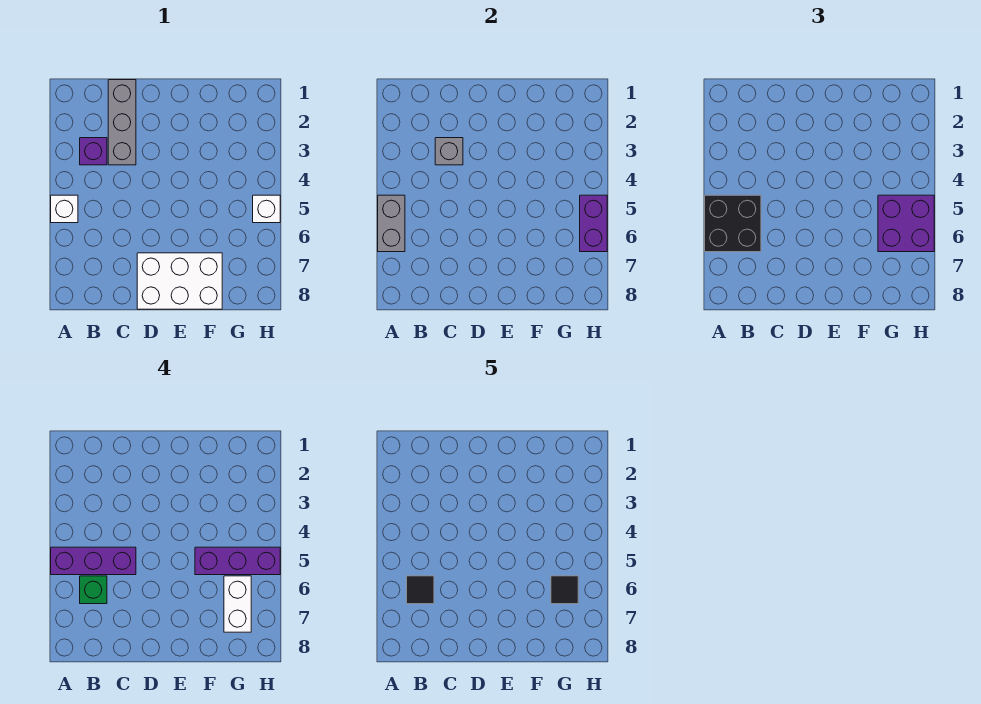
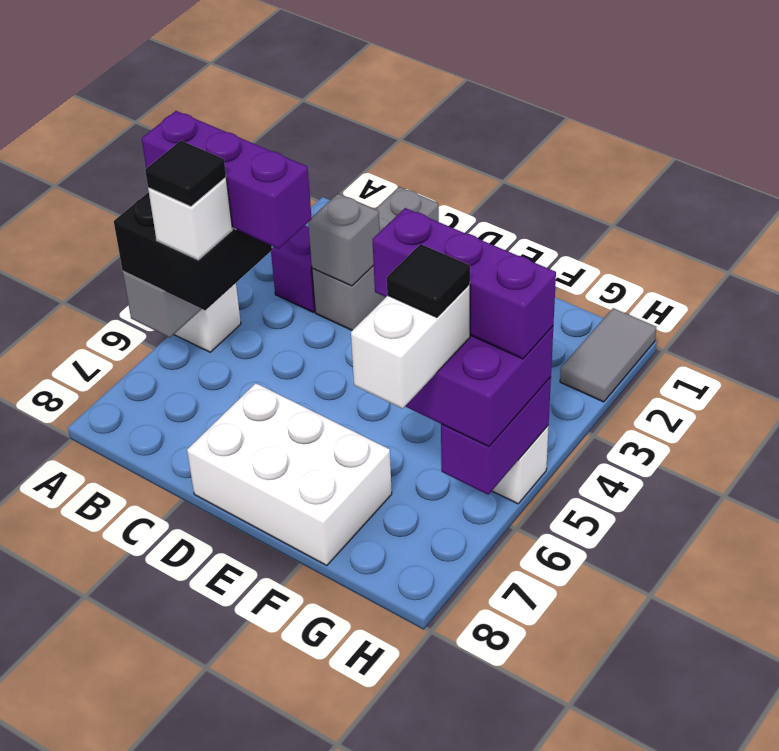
green brick B6 level 4 -> white brick B6 level 4
none -> grey tile H1:H2 level 1

